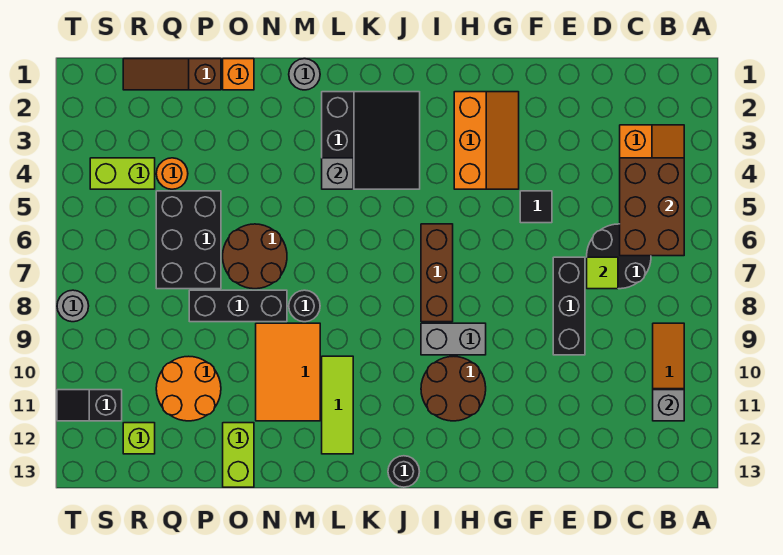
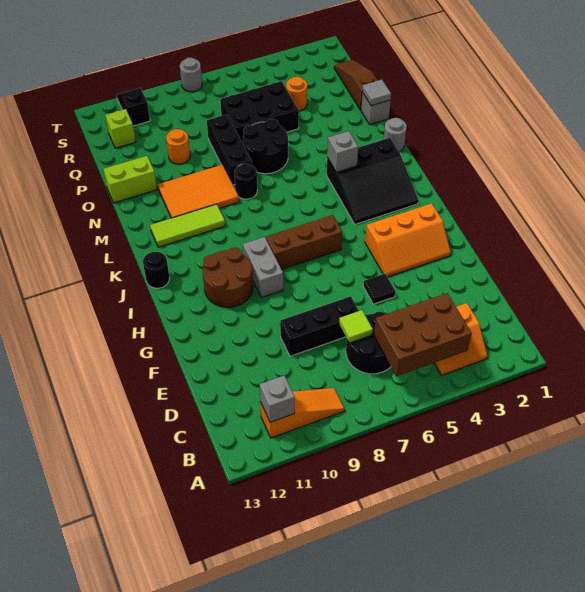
brown round brick N6:O7 level 1 -> black round brick N6:O7 level 1
orange brick O1 level 1 -> grey brick O1 level 1
none -> grey tile O1 level 2
orange round brick P10:Q11 level 1 -> orange round brick P10 level 1
lime brick R4:S4 level 1 -> none

